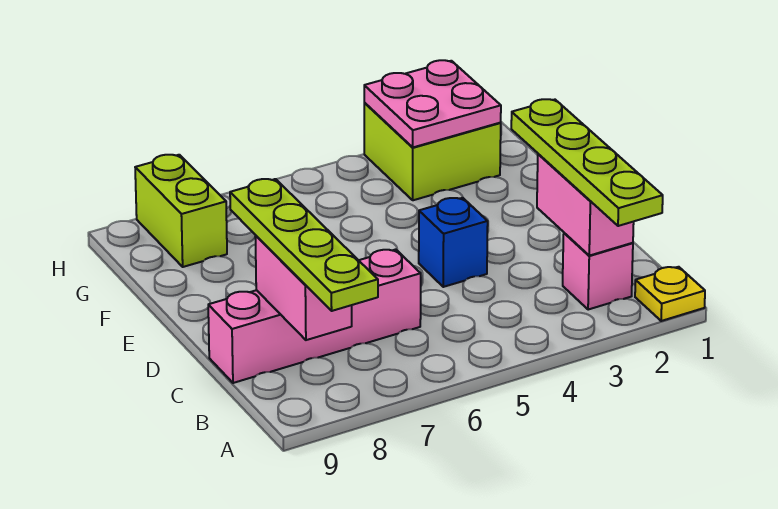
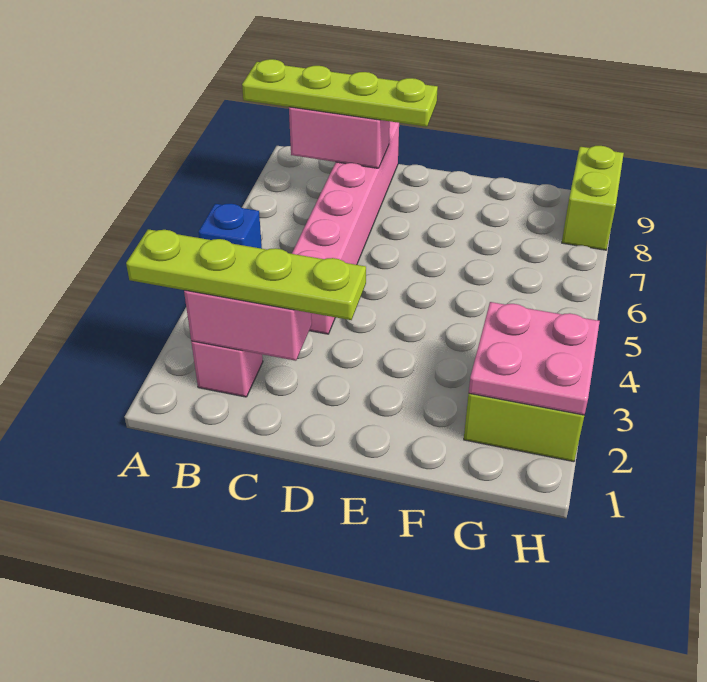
yellow plate A1 level 1 -> none
pink brick C6:C9 level 1 -> pink brick C4:C9 level 1
blue brick D4 level 1 -> blue brick A5 level 1
lime brick G8:H8 level 1 -> lime brick H8:H9 level 1

